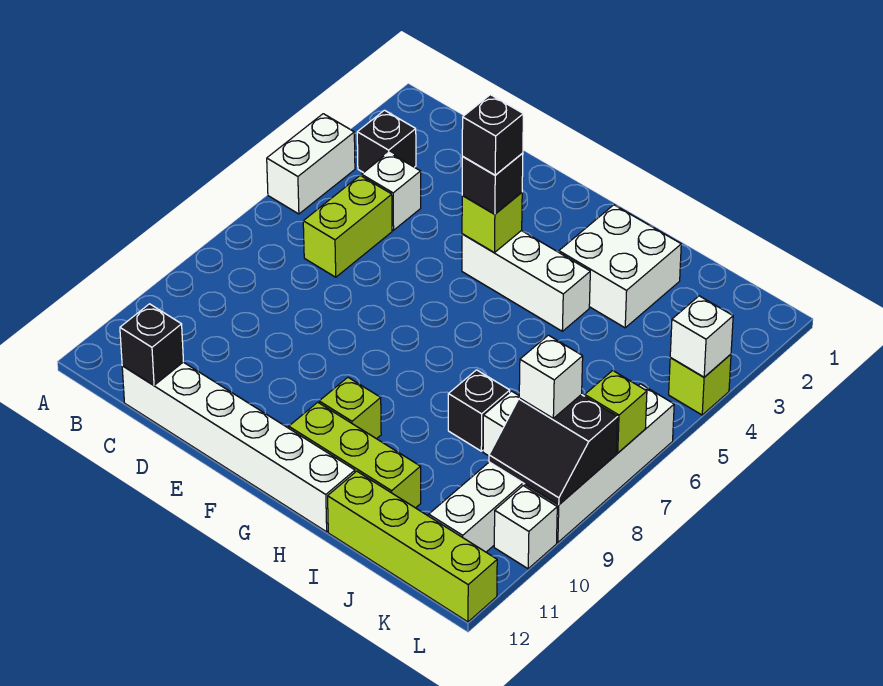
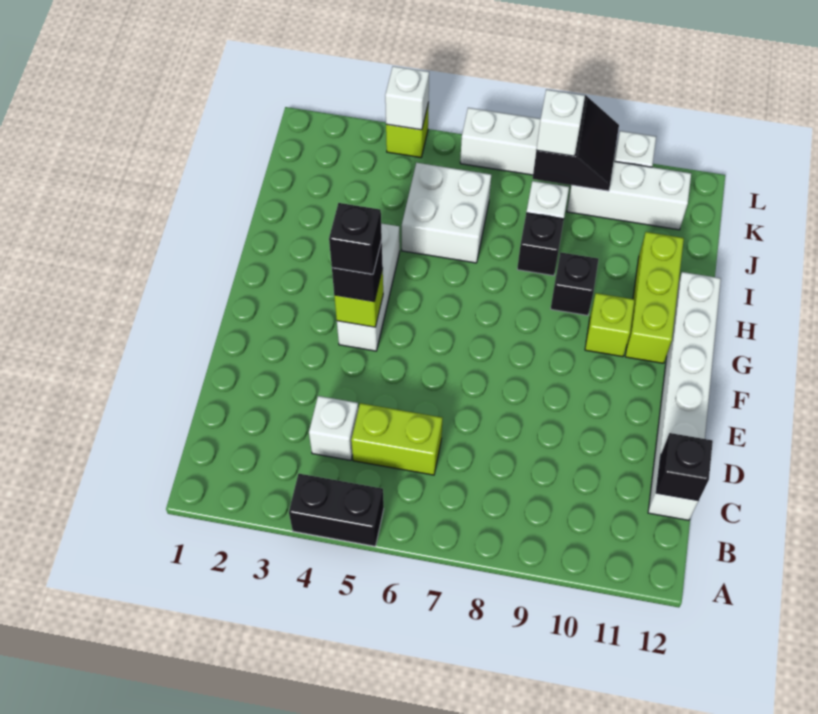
white brick A4:A5 level 1 -> black brick A4:A5 level 1
black brick B3 level 1 -> black brick H9 level 1
white brick H2:I3 level 1 -> white brick I5:J6 level 1
lime brick I12:L12 level 1 -> none
lime brick L7 level 2 -> none

